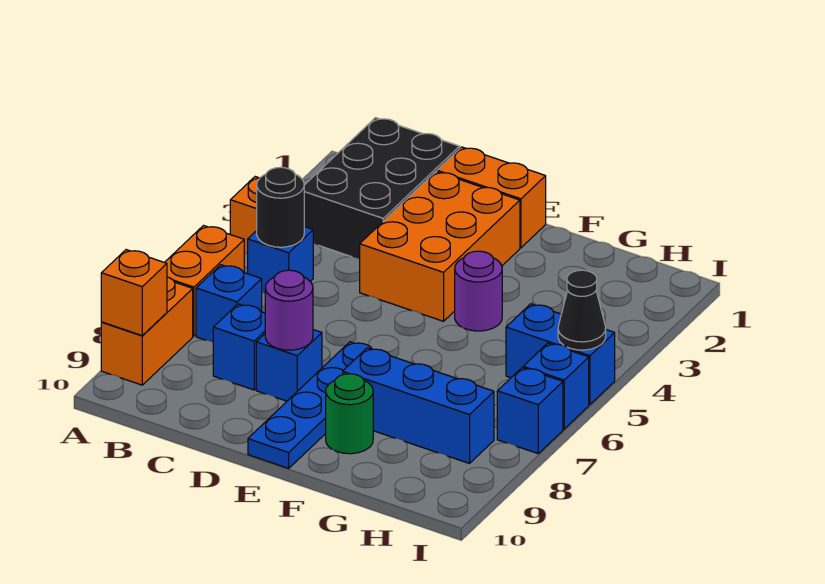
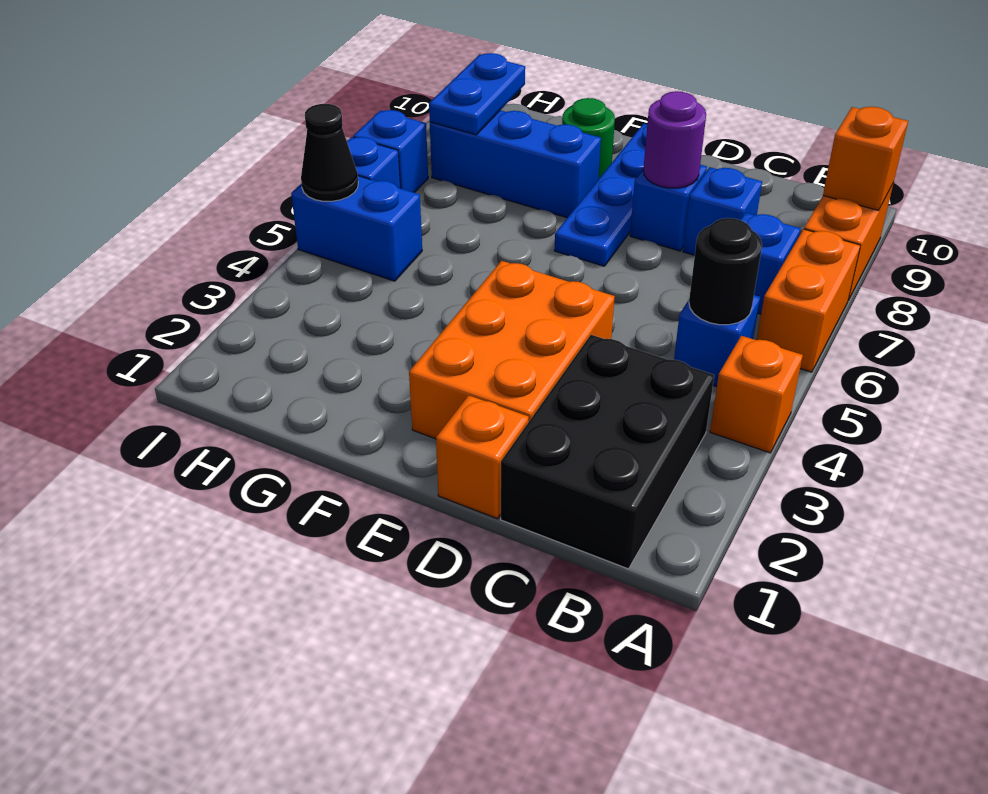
orange brick D1:E1 level 1 -> orange brick D1 level 1
purple round brick F4 level 1 -> none
none -> blue plate H8:H9 level 2

